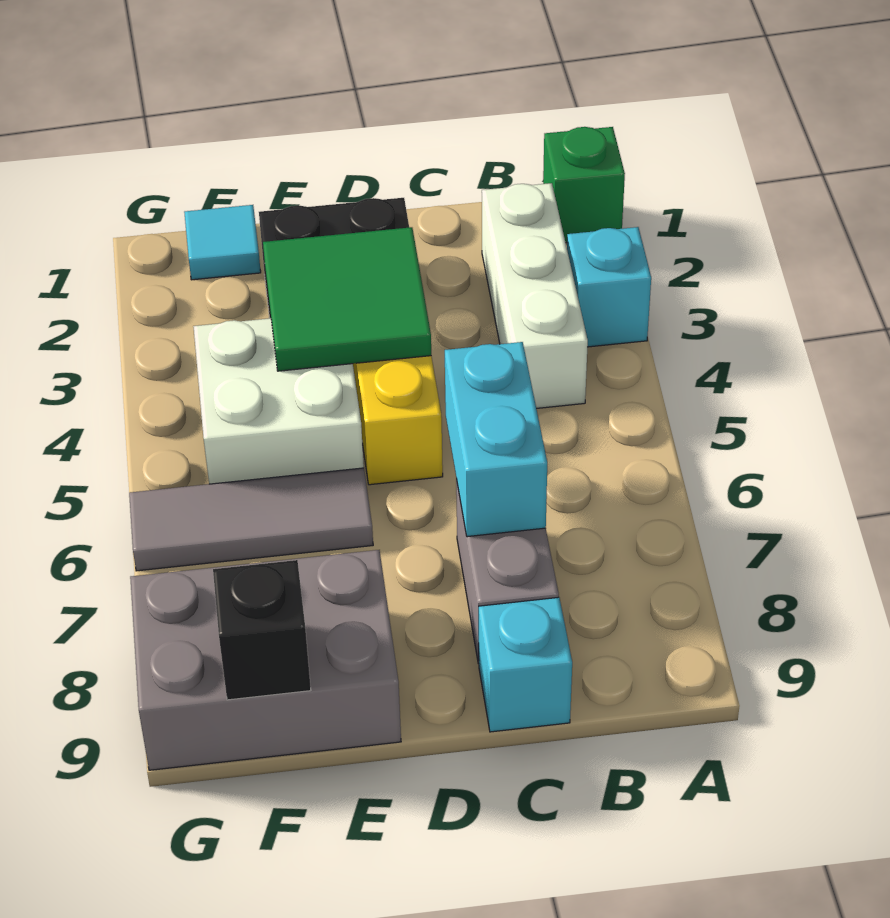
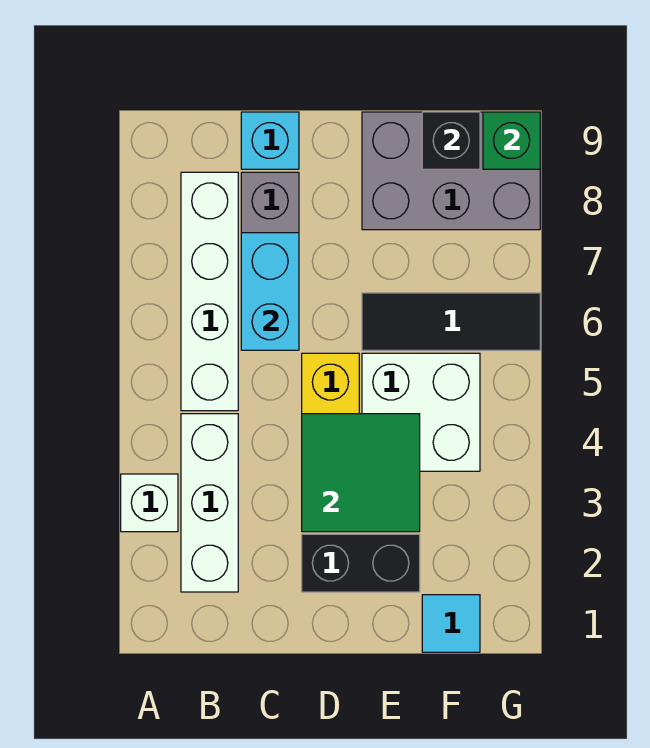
green brick A1 level 1 -> green brick G9 level 2
cyan brick A3 level 1 -> white brick A3 level 1
none -> white brick B5:B8 level 1
grey tile E6:G6 level 1 -> black tile E6:G6 level 1

